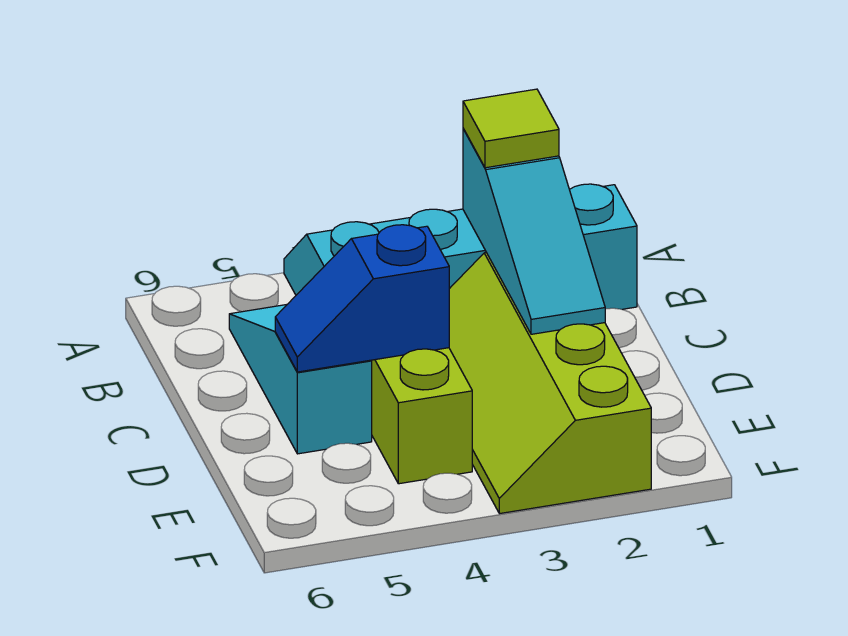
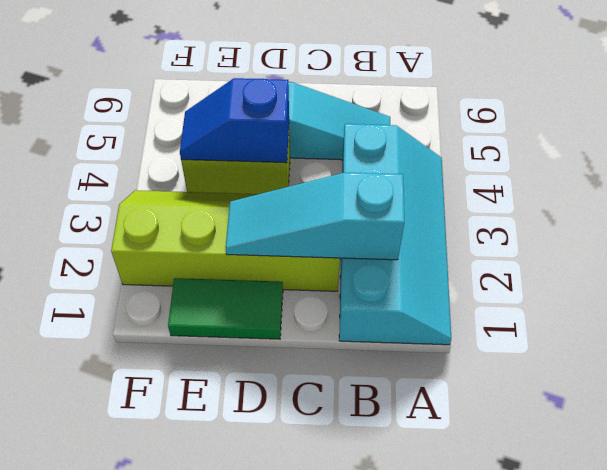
lime tile B2 level 3 -> none
none -> green tile D1:E1 level 1
blue slope D4:D5 level 2 top 4 -> blue slope D4:E4 level 2 top D

